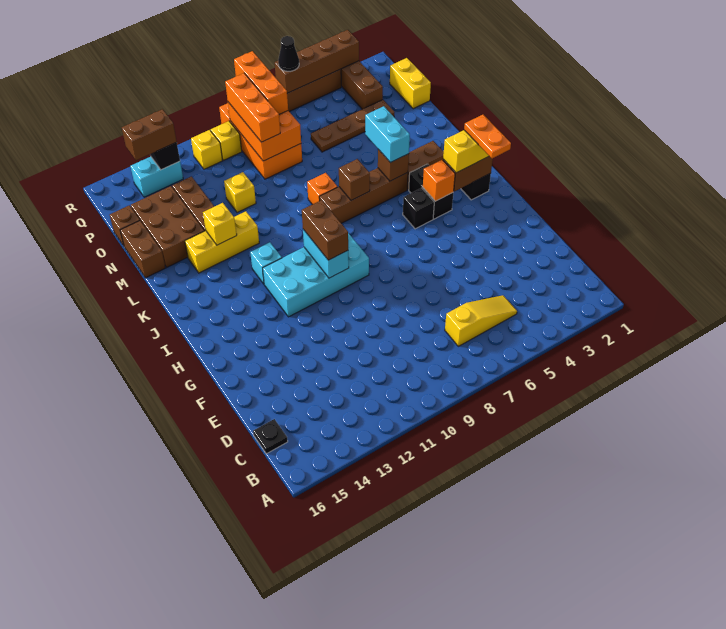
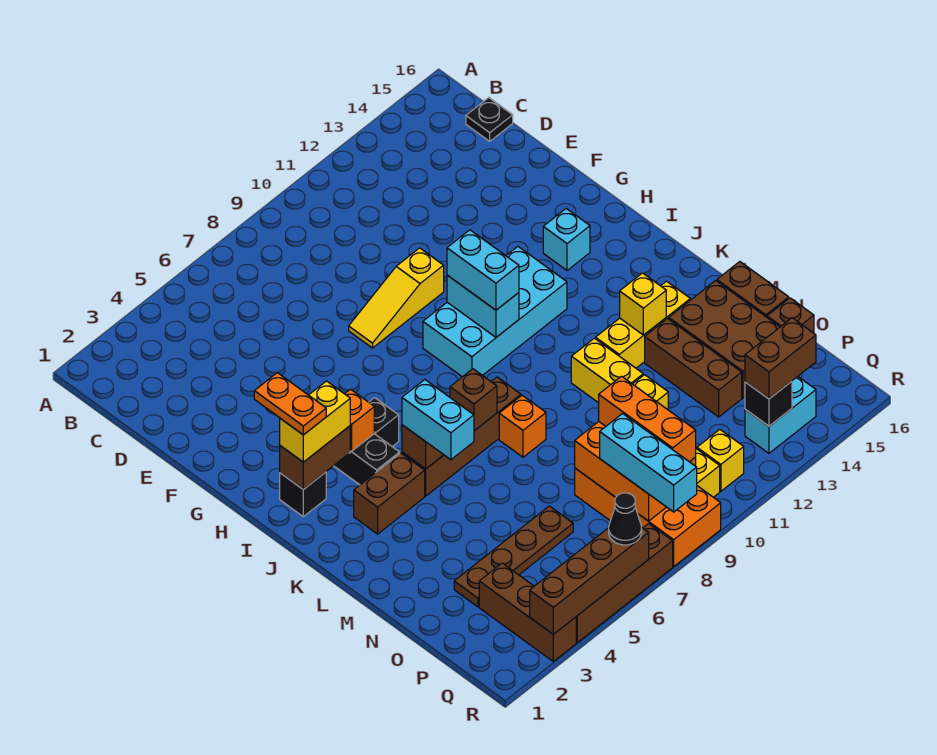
yellow slope C5:C7 level 1 top 7 -> yellow slope F8:F10 level 1 top 10
brown brick H10:I10 level 3 -> cyan brick H10:I10 level 3
cyan brick J12 level 1 -> cyan brick H14 level 1
yellow brick O1:P1 level 1 -> yellow brick L11:M11 level 1
orange brick P8:R8 level 3 -> cyan brick P8:R8 level 3

